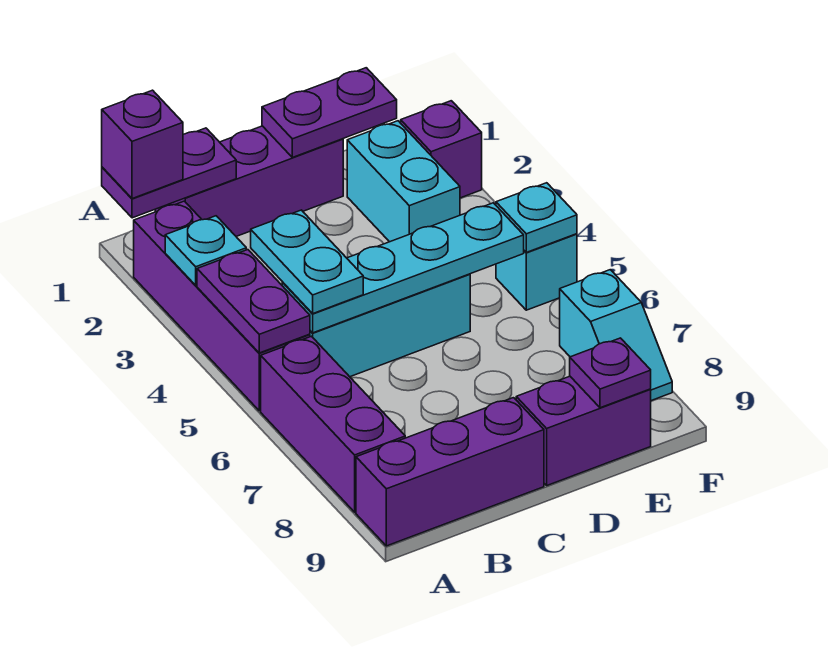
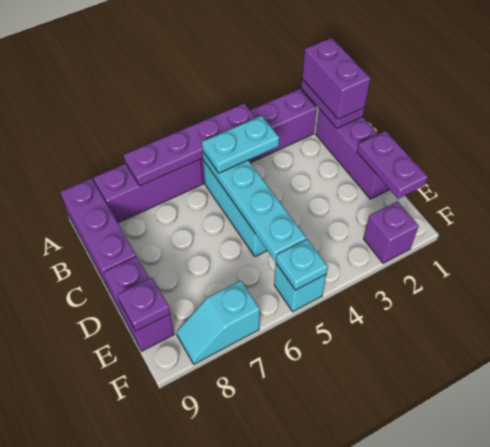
purple brick A1 level 3 -> purple brick A1:B1 level 3
cyan plate A3 level 2 -> none
purple plate A4:A5 level 2 -> purple plate A4:A7 level 2
cyan brick E2:E3 level 1 -> none

